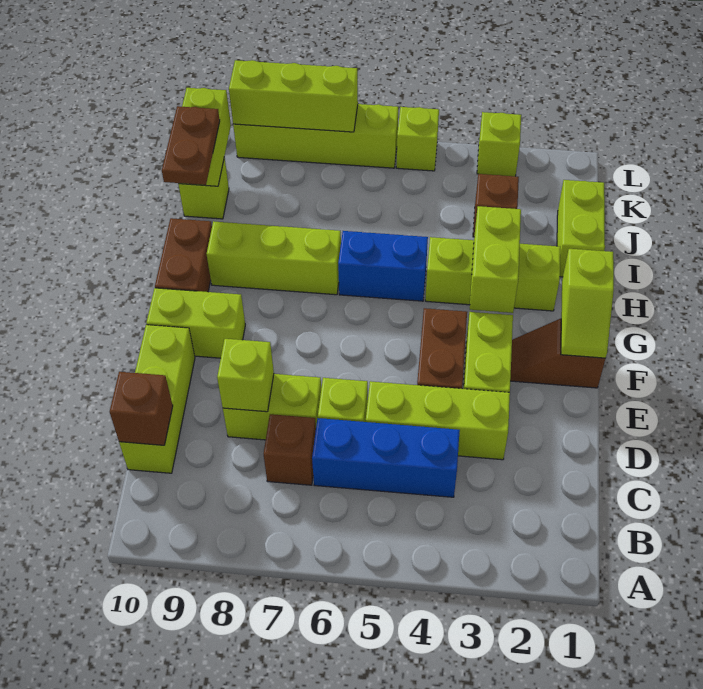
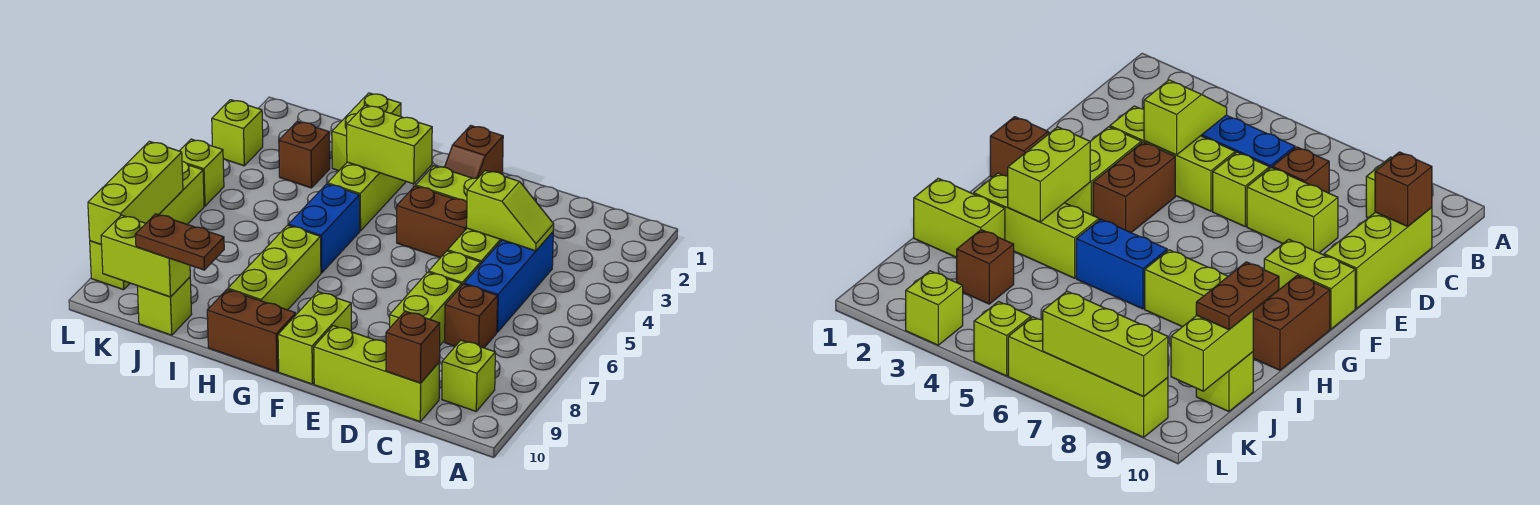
lime brick D8 level 2 -> lime brick B9 level 1
lime slope F1:G1 level 2 top G -> lime slope C4:D4 level 2 top D
lime brick I1:J1 level 1 -> lime brick I1:I2 level 1

